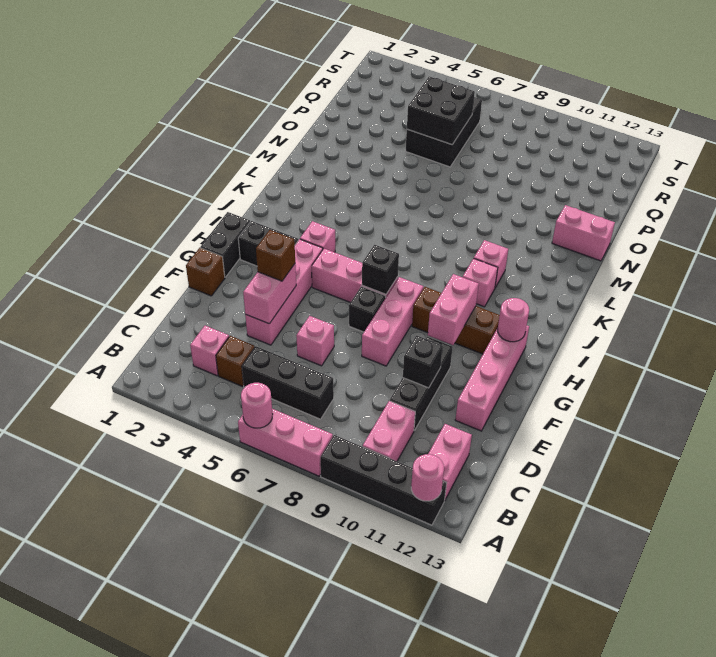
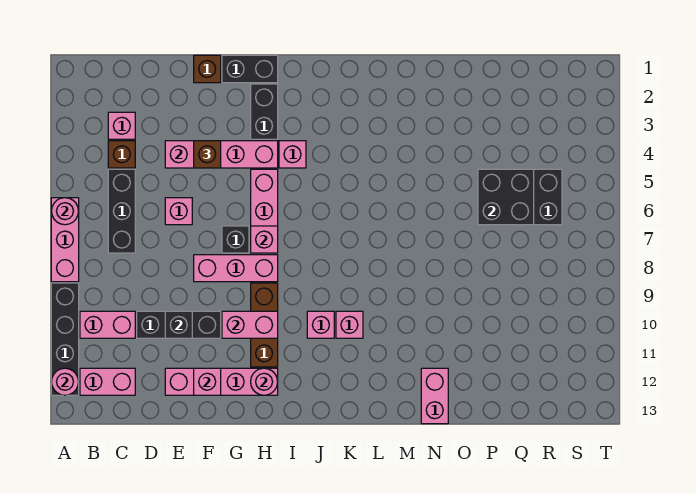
none -> pink brick F12 level 2
black brick H7 level 2 -> pink brick H7 level 2

